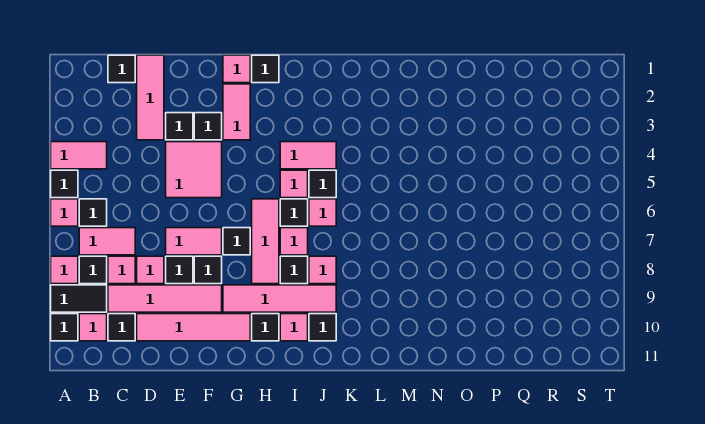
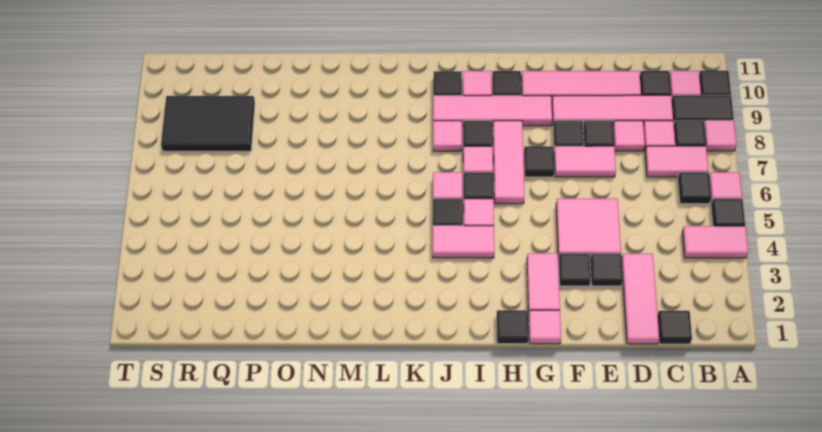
none -> black tile Q8:S9 level 1

